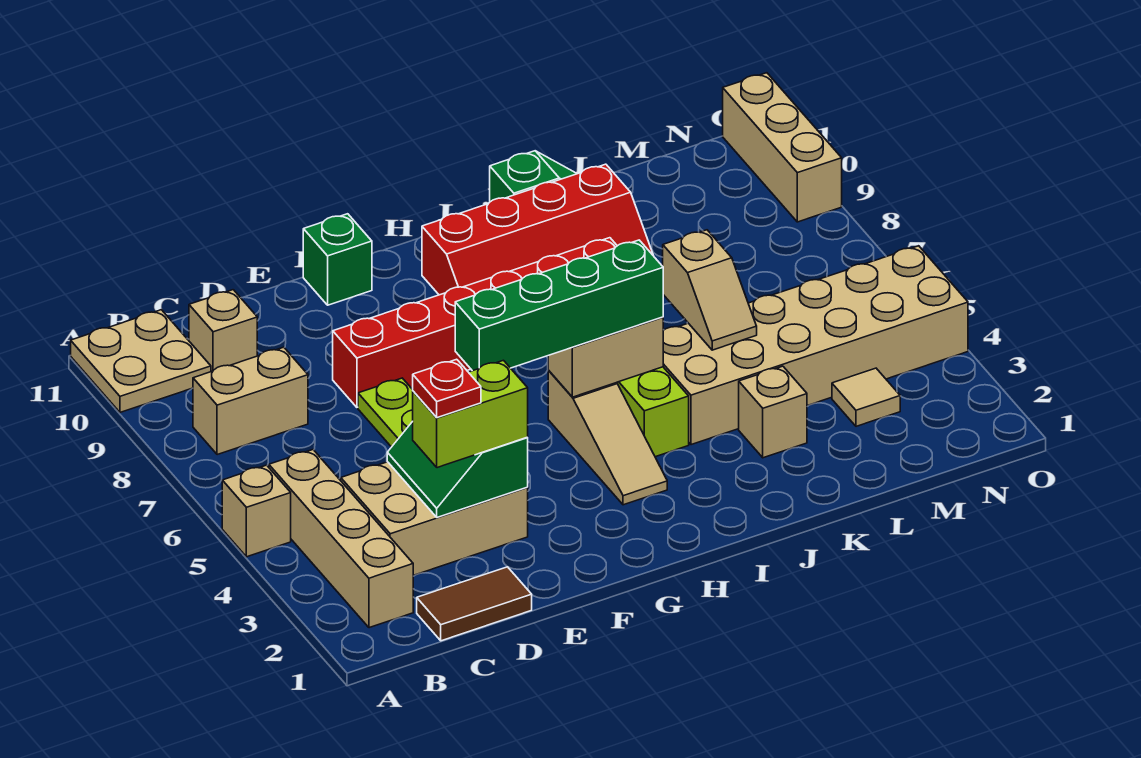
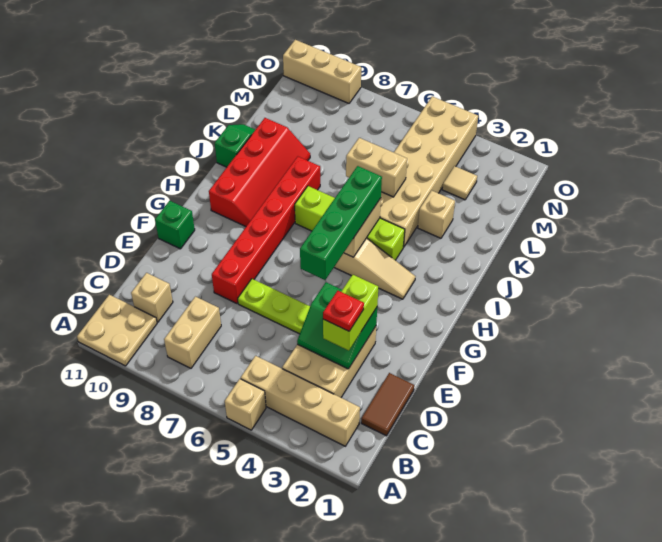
tan slope K5:K6 level 2 top 6 -> tan brick K5:K6 level 2

